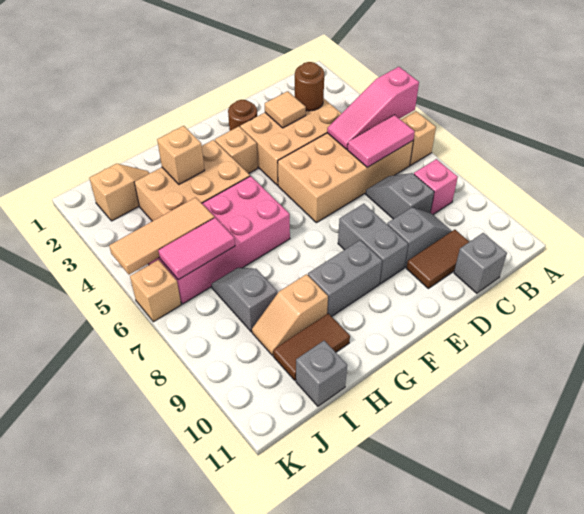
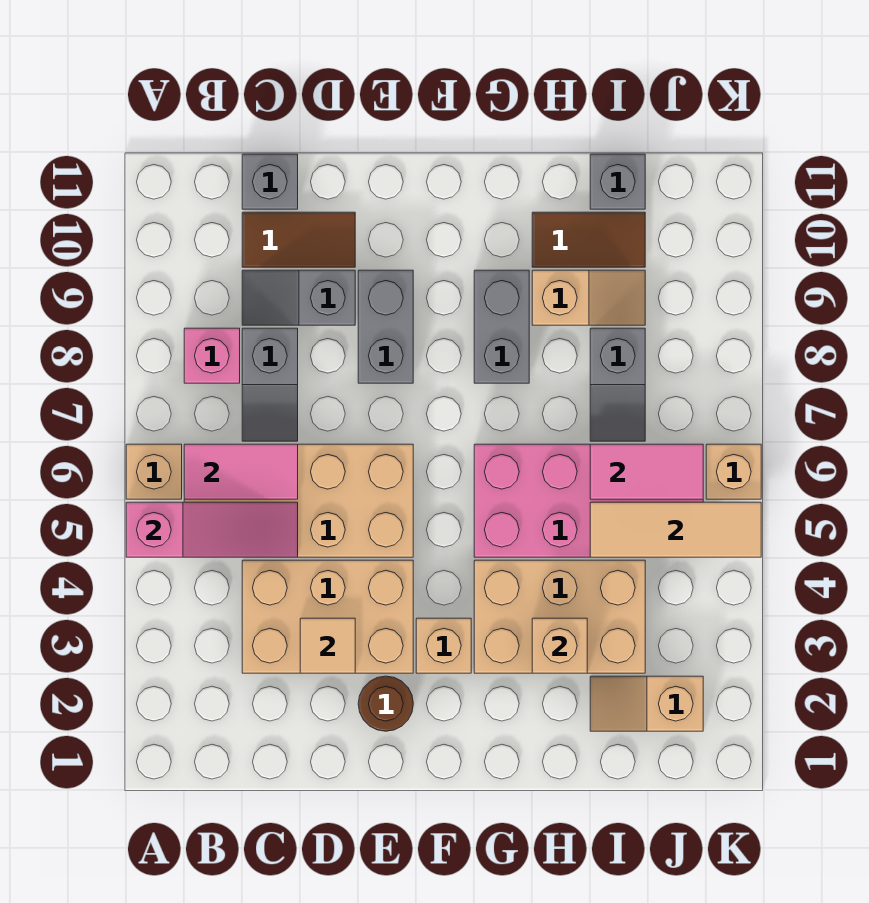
brown round brick C3 level 2 -> none
grey brick F9:G9 level 1 -> grey brick G8:G9 level 1

